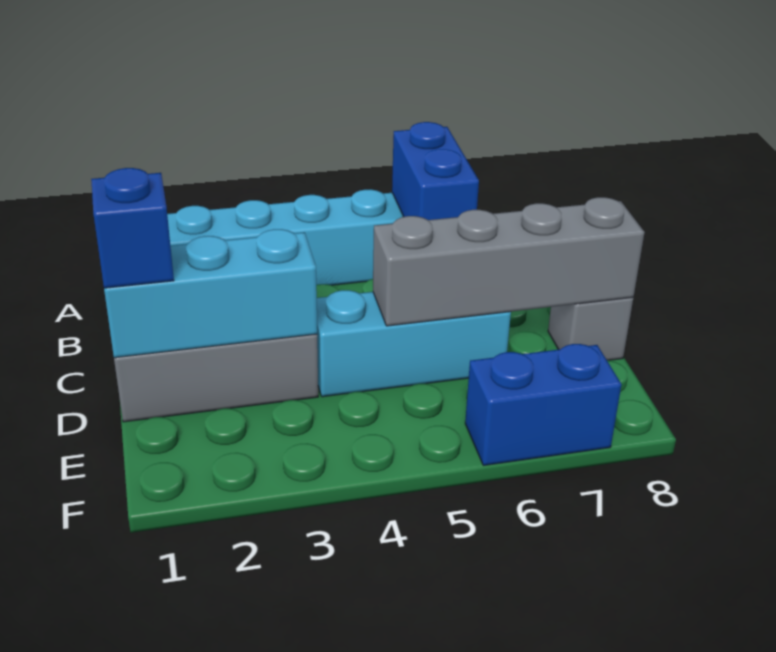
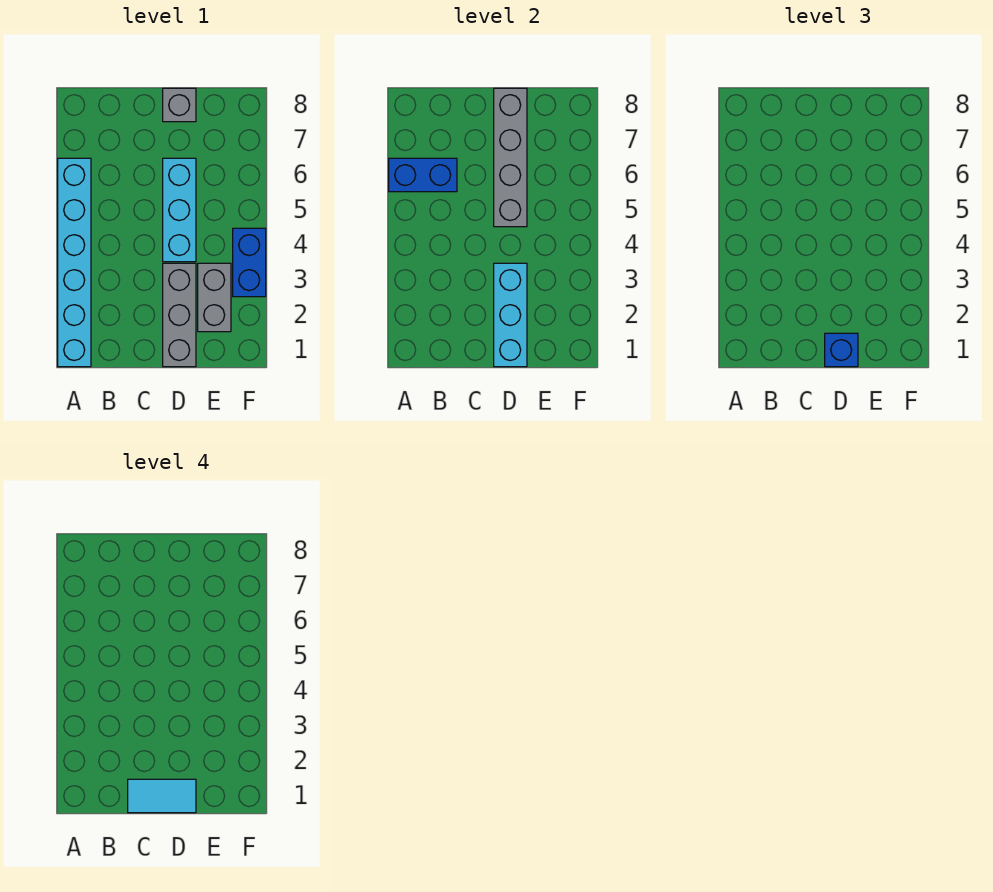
none -> cyan tile C1:D1 level 4
none -> grey brick E2:E3 level 1
blue brick F6:F7 level 1 -> blue brick F3:F4 level 1

